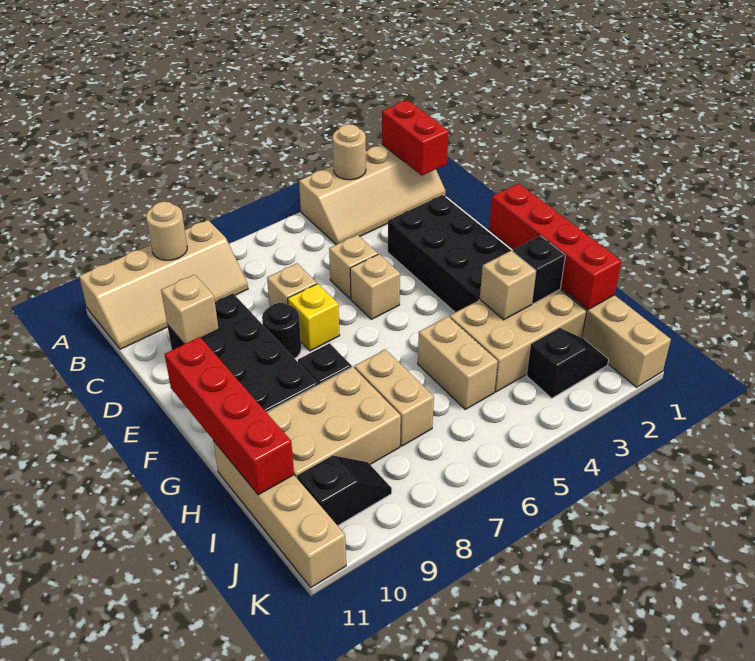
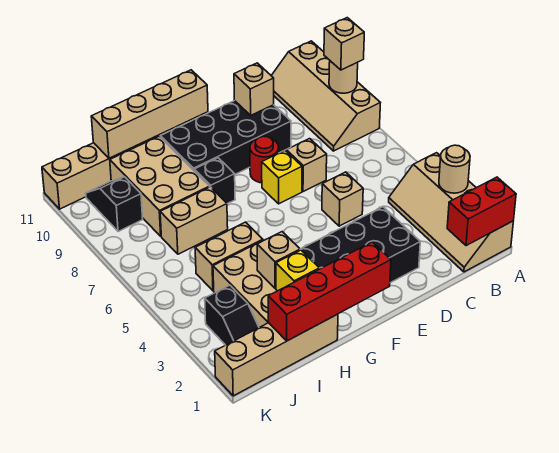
tan brick E5 level 1 -> tan brick A9 level 3
black round brick E8 level 1 -> red round brick E8 level 1
red brick F11:I11 level 2 -> tan brick F11:I11 level 2
black brick H2 level 2 -> yellow brick H2 level 2
black slope J9:J10 level 1 top 10 -> black slope J9:J10 level 1 top 9

